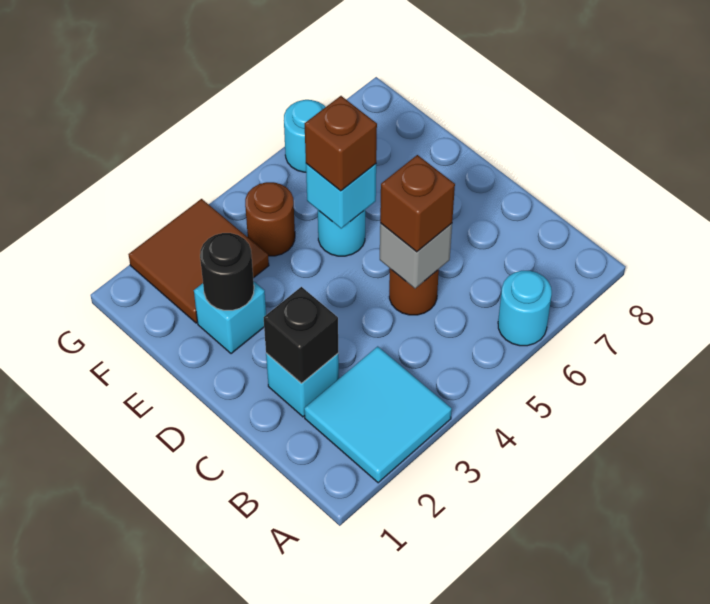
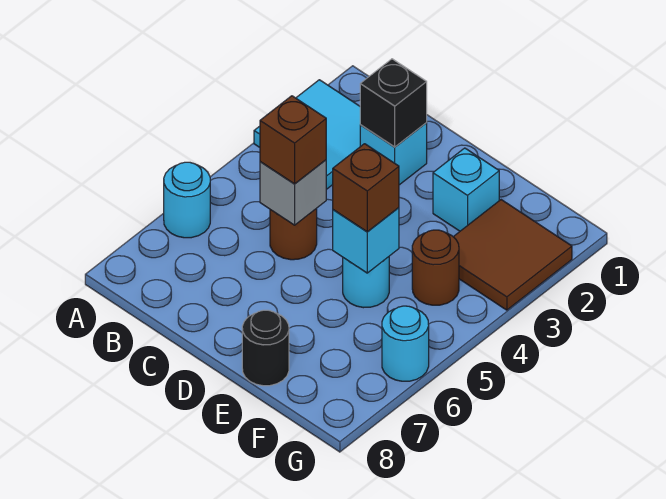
black round brick E2 level 2 -> black round brick E8 level 1

